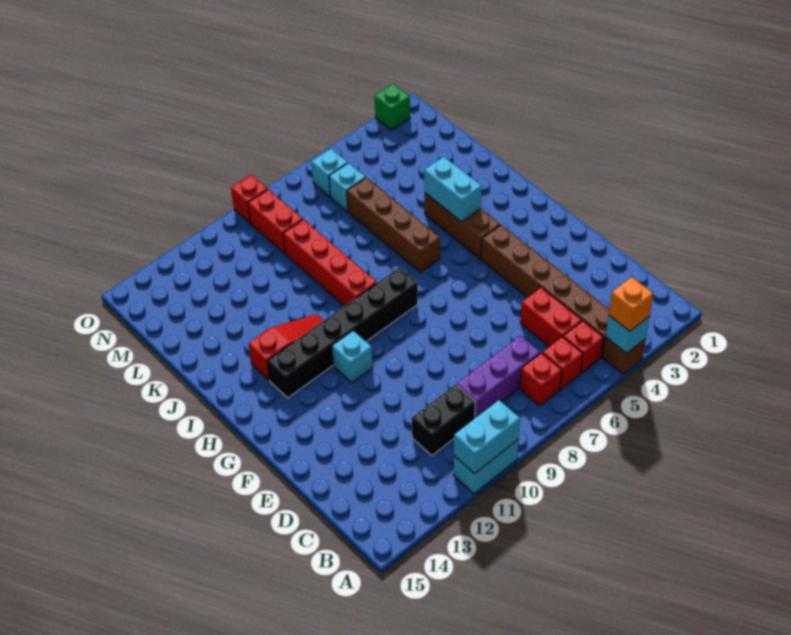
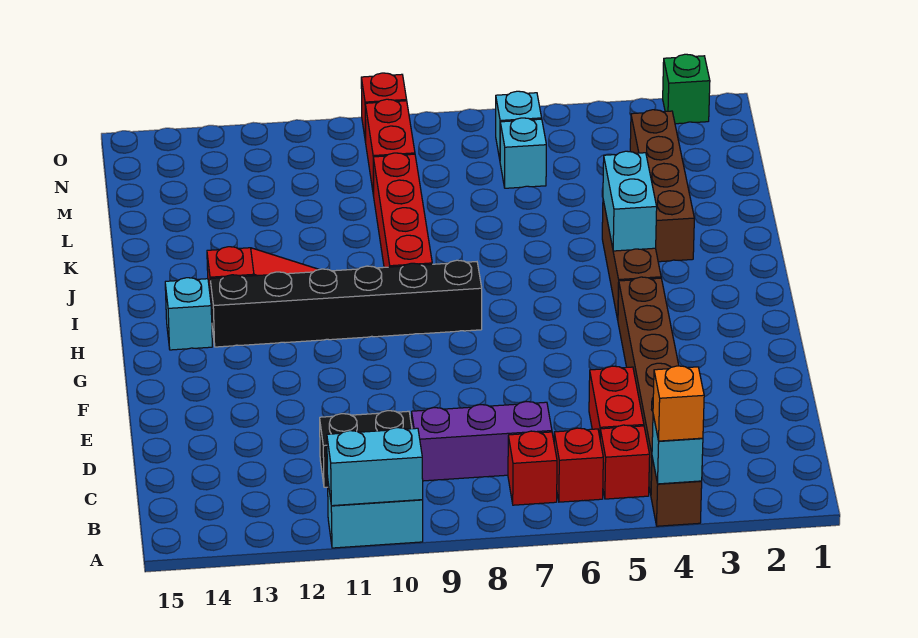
cyan brick G11 level 1 -> cyan brick H14 level 1
brown brick I6:L6 level 1 -> brown brick J3:M3 level 1

